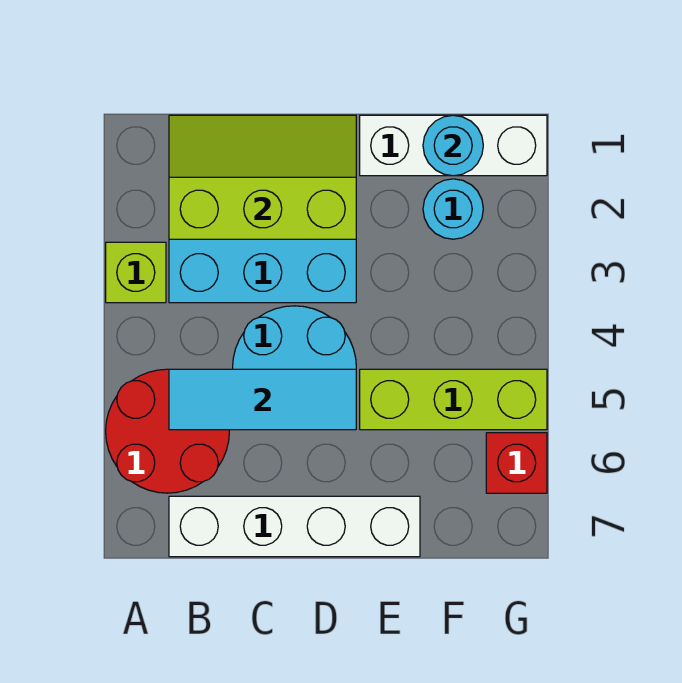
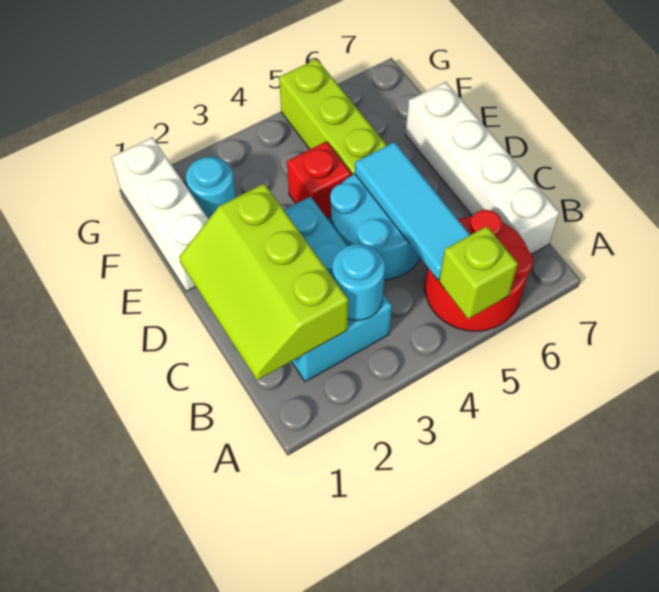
lime brick A3 level 1 -> lime brick A5 level 2
cyan round brick F1 level 2 -> cyan round brick B3 level 2
red brick G6 level 1 -> red brick E4 level 1

